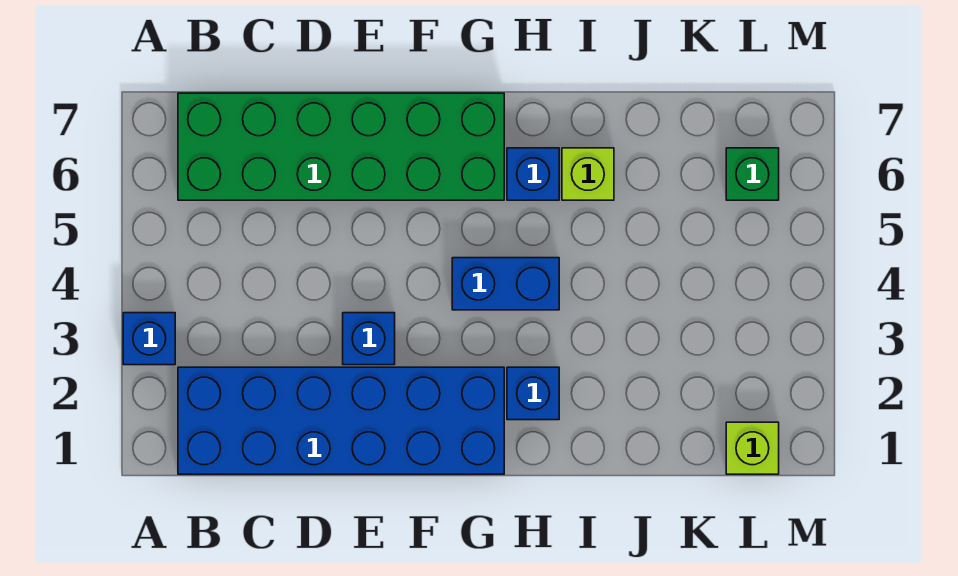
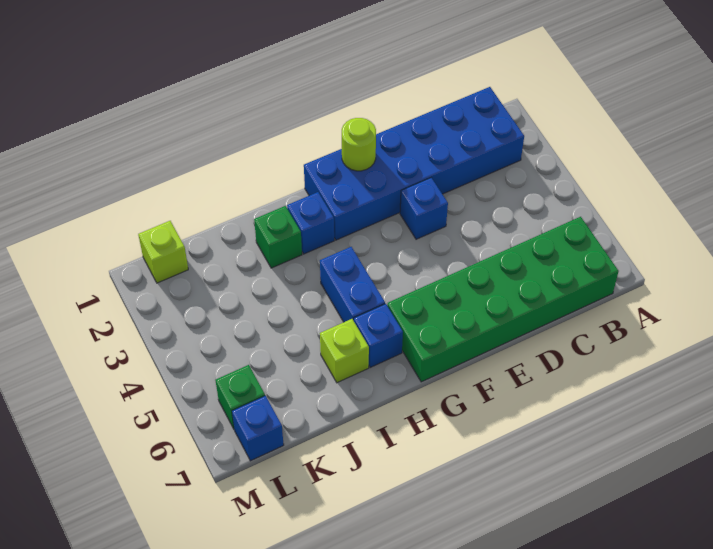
blue brick A3 level 1 -> blue brick L7 level 1
none -> lime round brick F1 level 2
blue brick G4:H4 level 1 -> blue brick H4:H5 level 1
none -> green brick I2 level 1

